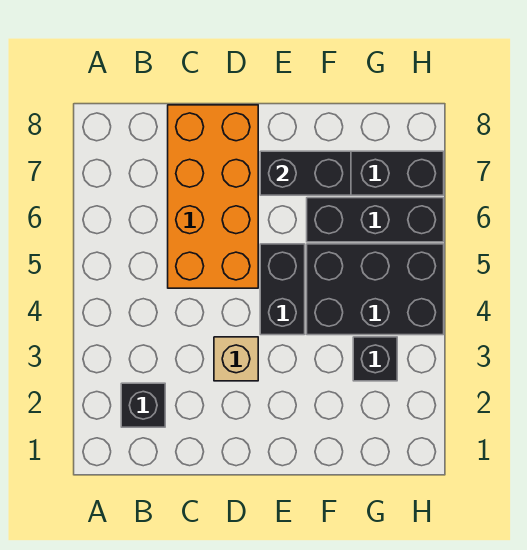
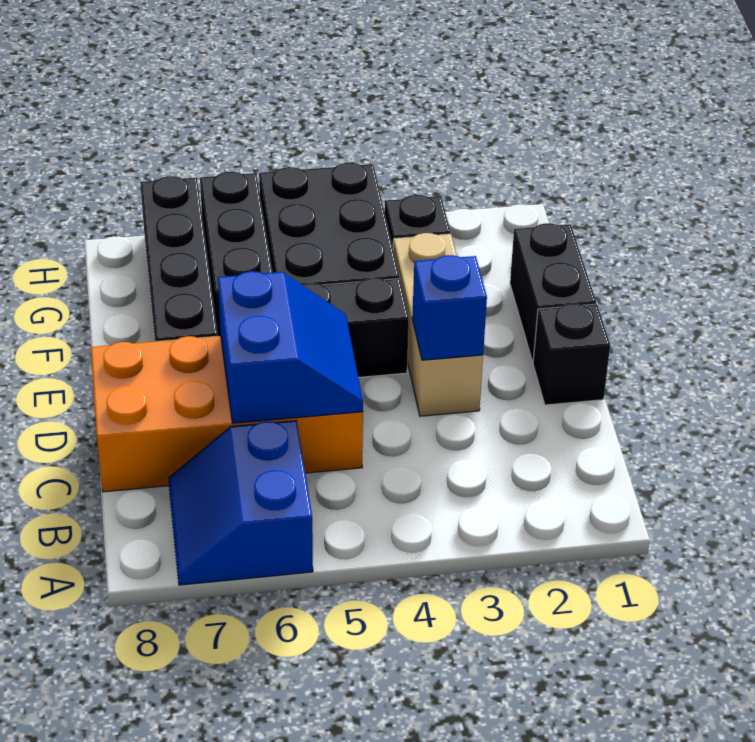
none -> blue slope A6:B7 level 1 top 6
black brick B2 level 1 -> black brick D1 level 1
none -> blue slope C5:D6 level 2 top 6
tan brick D3 level 1 -> tan brick D3:F3 level 1
none -> blue brick D3 level 2
black brick E7:F7 level 2 -> black brick E1:F1 level 1

